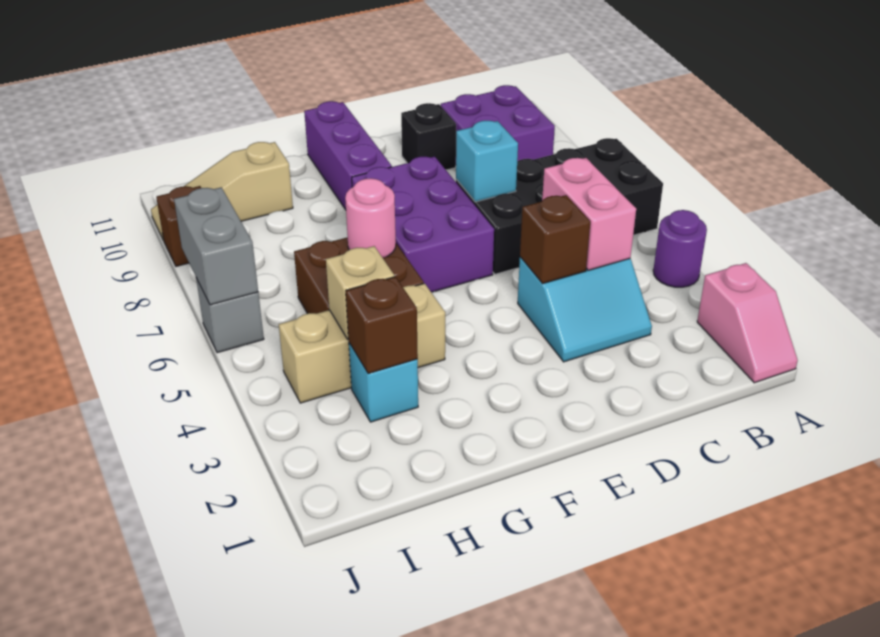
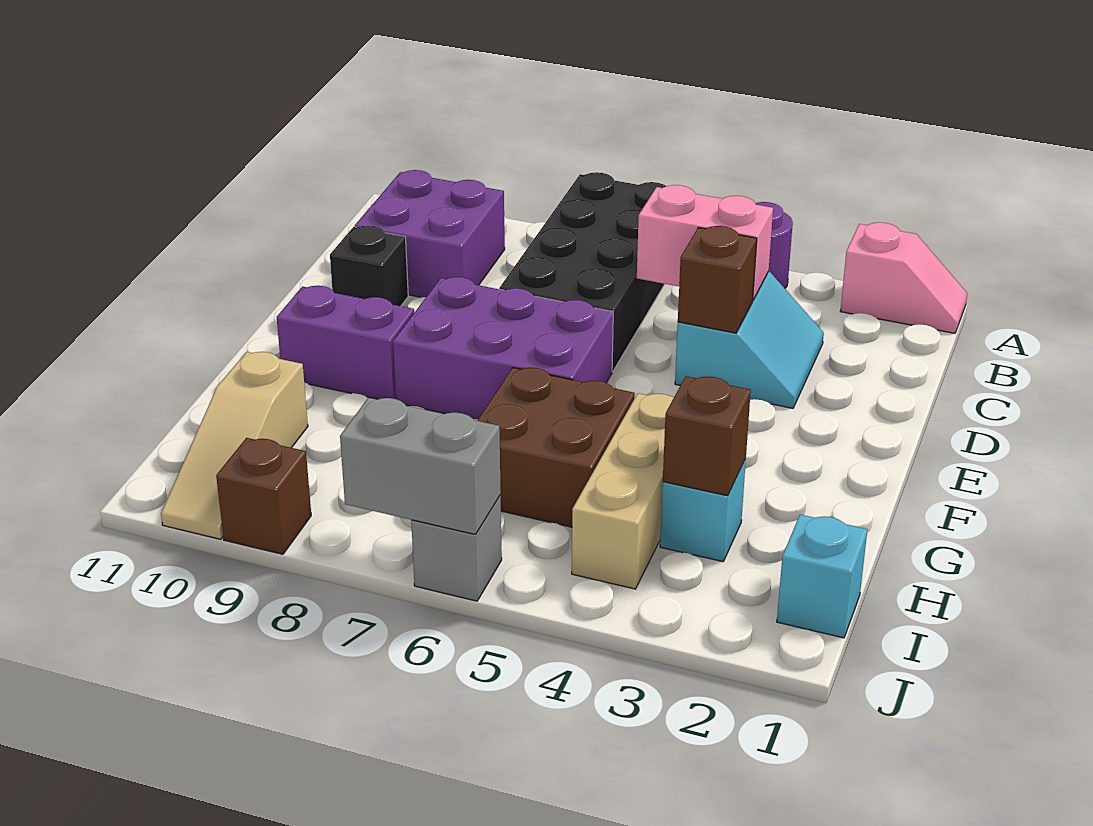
cyan brick D7 level 2 -> cyan brick I1 level 1
purple brick F9:F11 level 1 -> purple brick F9:F10 level 1
pink round brick G6 level 2 -> none
tan brick H4 level 2 -> none

